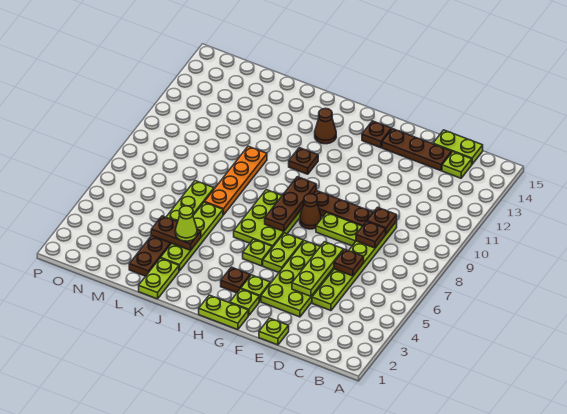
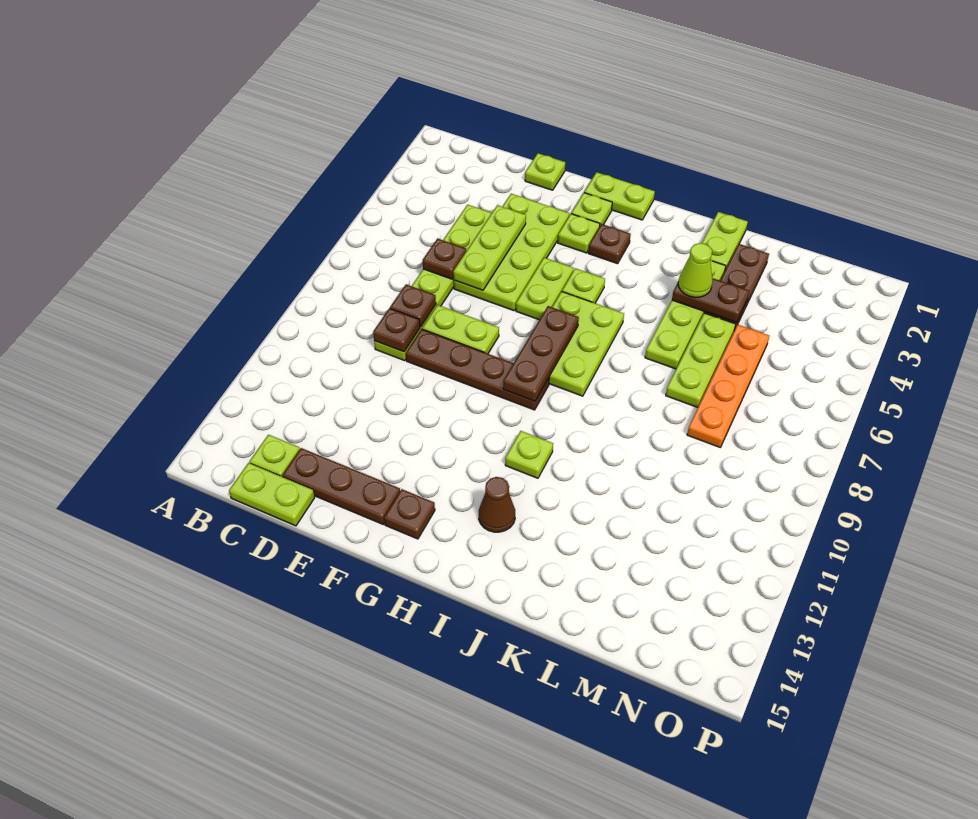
brown cone G8 level 1 -> none
brown plate I11 level 1 -> lime plate I11 level 1
orange plate K7:K10 level 1 -> orange plate M5:M8 level 1

